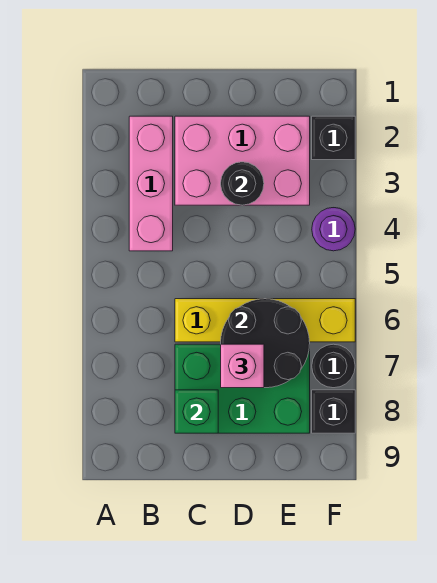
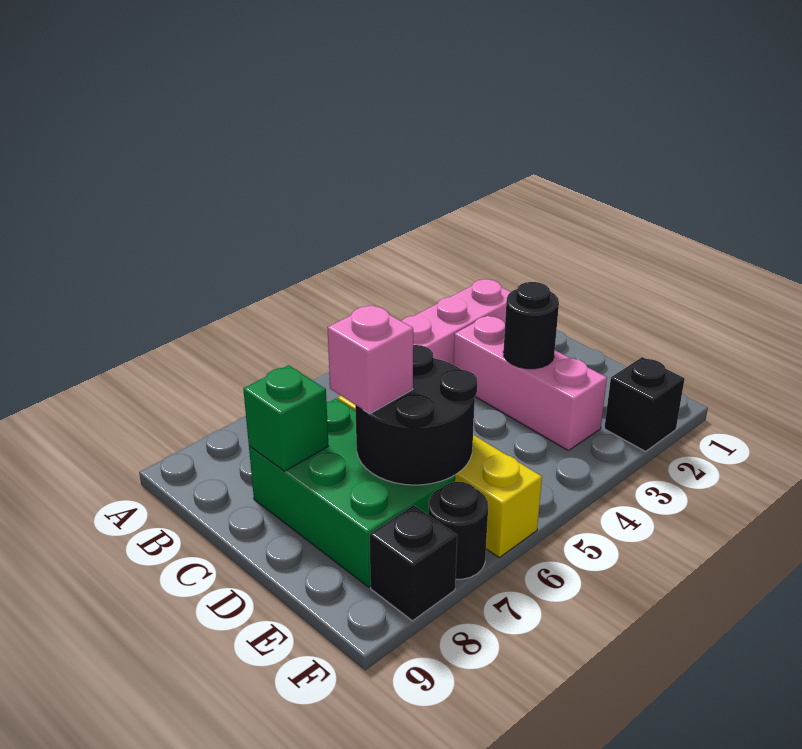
pink brick C2:E3 level 1 -> pink brick C3:E3 level 1
purple round brick F4 level 1 -> none

